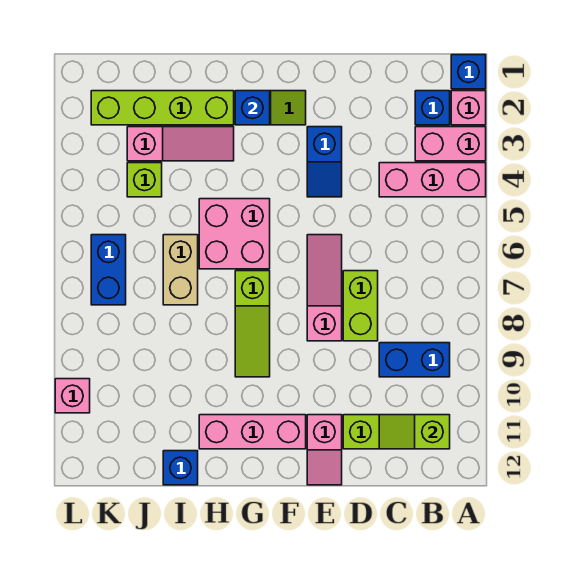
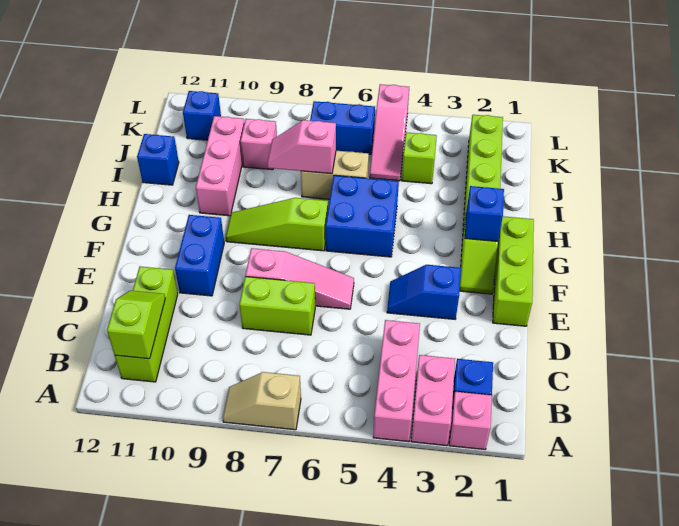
blue brick A1 level 1 -> blue brick K11 level 1
none -> tan slope A7:A8 level 1 top 7
blue brick B9:C9 level 1 -> blue brick E10:F10 level 1
none -> lime brick E1:G1 level 1
pink slope E11:E12 level 1 top 11 -> pink slope I7:I8 level 2 top 7
pink brick F11:H11 level 1 -> pink brick H10:J10 level 1
pink brick G5:H6 level 1 -> blue brick G5:H6 level 1
pink slope H3:J3 level 1 top J -> pink slope J5:L5 level 1 top L
pink brick L10 level 1 -> pink brick J9 level 1

